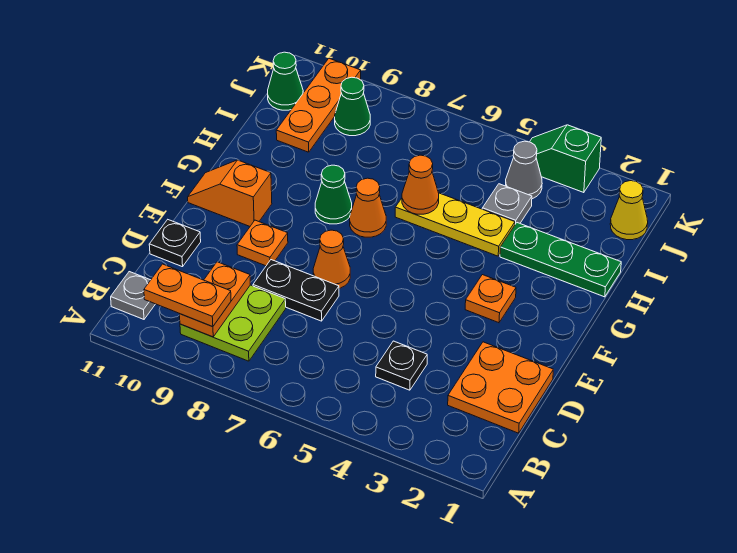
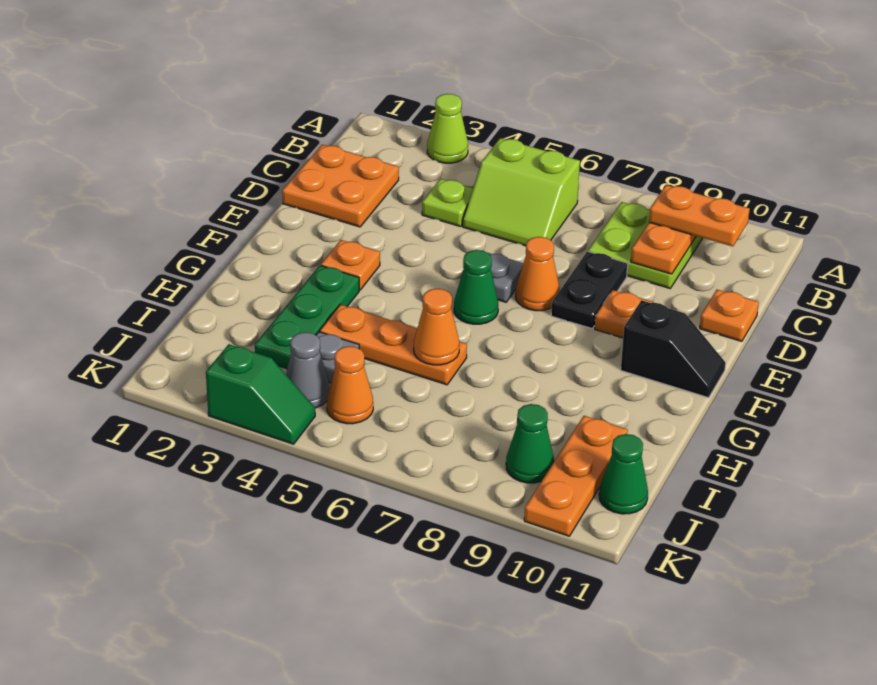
none -> lime cone A3 level 1
none -> lime slope B5:C6 level 1 top B
grey plate B11 level 1 -> grey plate E6 level 1
black plate C4 level 1 -> lime plate C4 level 1
black plate D7:D8 level 1 -> black plate D8:E8 level 1
black plate D11 level 1 -> orange plate D11 level 1
orange slope F10:F11 level 1 top 10 -> black slope F10:F11 level 1 top 10
orange cone G7 level 1 -> orange cone J5 level 1
green cone G8 level 1 -> green cone F6 level 1
green plate H1:H3 level 1 -> green plate G3:I3 level 1
yellow plate H4:H6 level 1 -> orange plate H4:H6 level 1
yellow cone J1 level 1 -> none

